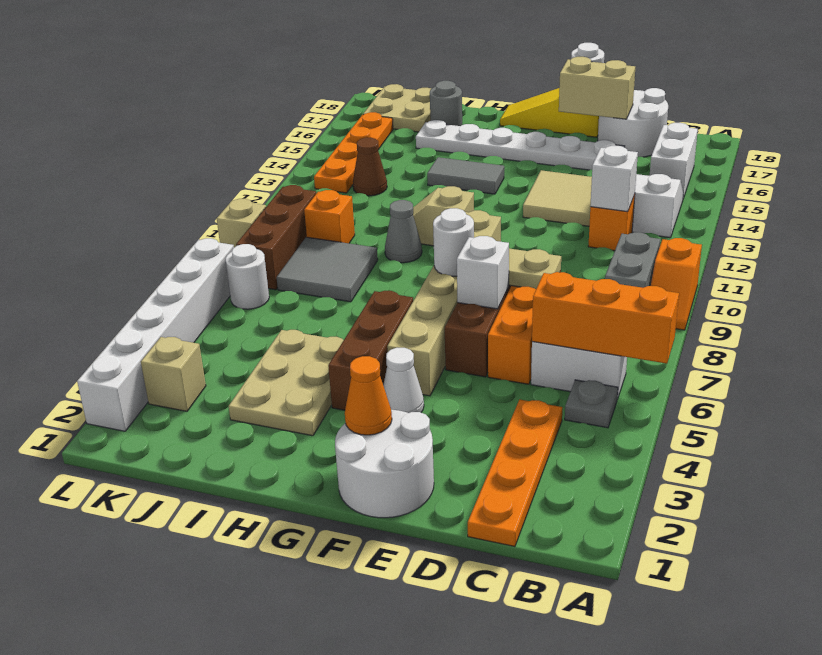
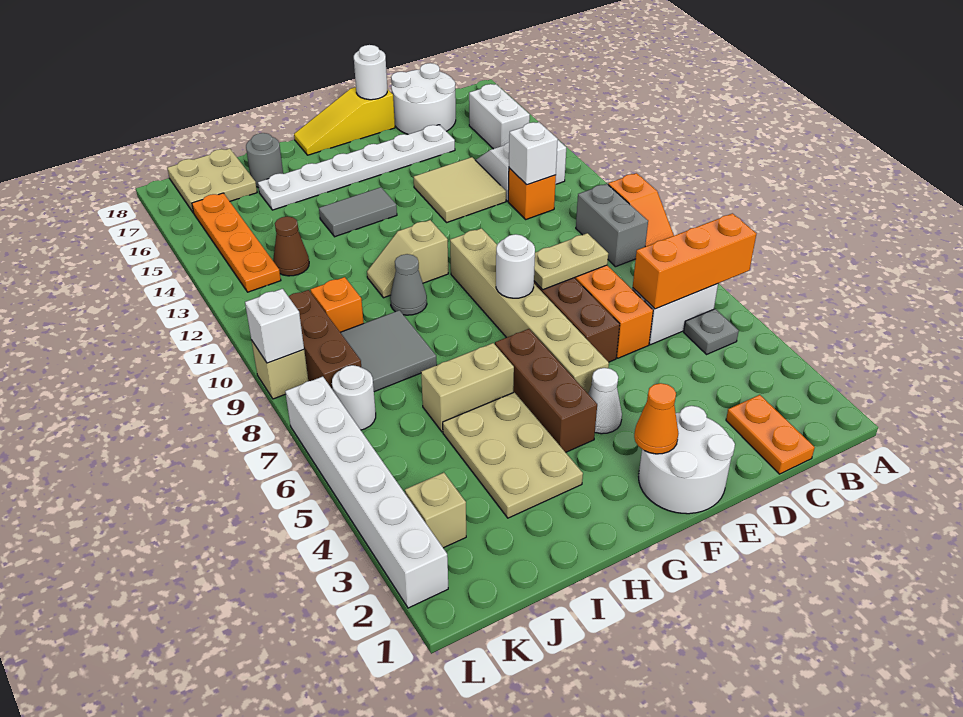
orange plate C1:C4 level 1 -> orange plate C1:C2 level 1
tan brick D17:E17 level 2 -> tan brick H6:I6 level 1
white brick E7 level 2 -> white brick L9 level 2

